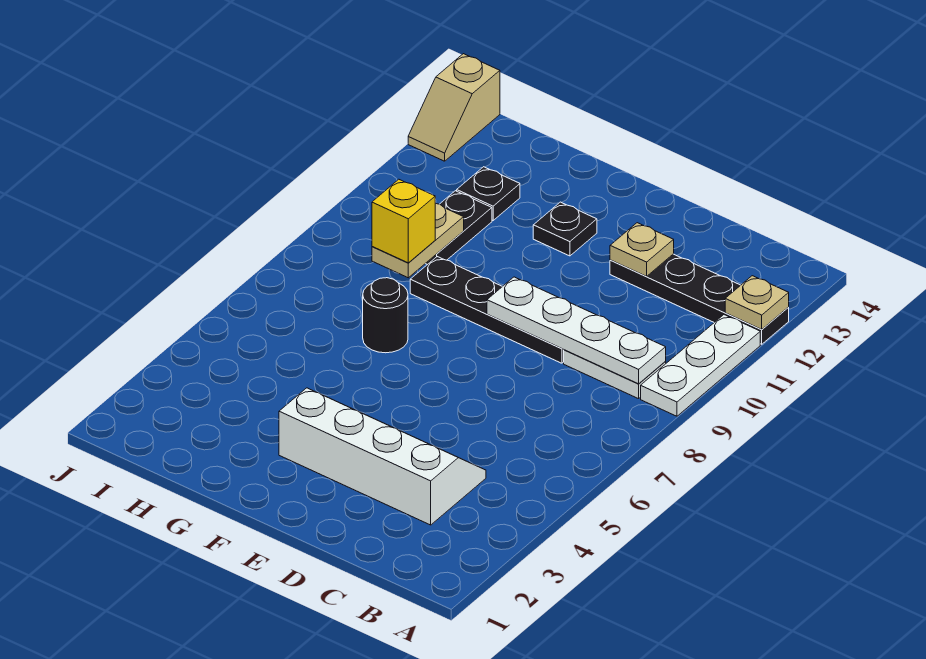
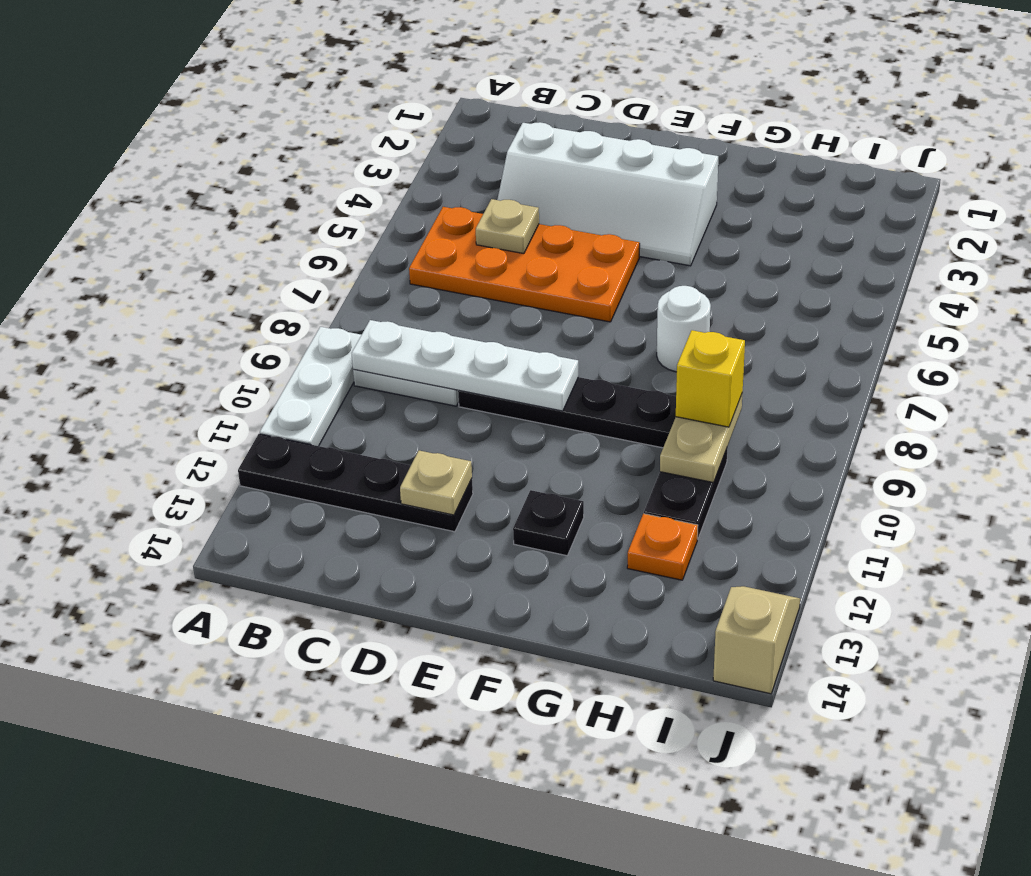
tan plate A12 level 2 -> tan plate C5 level 2
none -> orange plate B5:E6 level 1
black round brick G7 level 1 -> white round brick G7 level 1
black plate H12 level 1 -> orange plate H12 level 1

